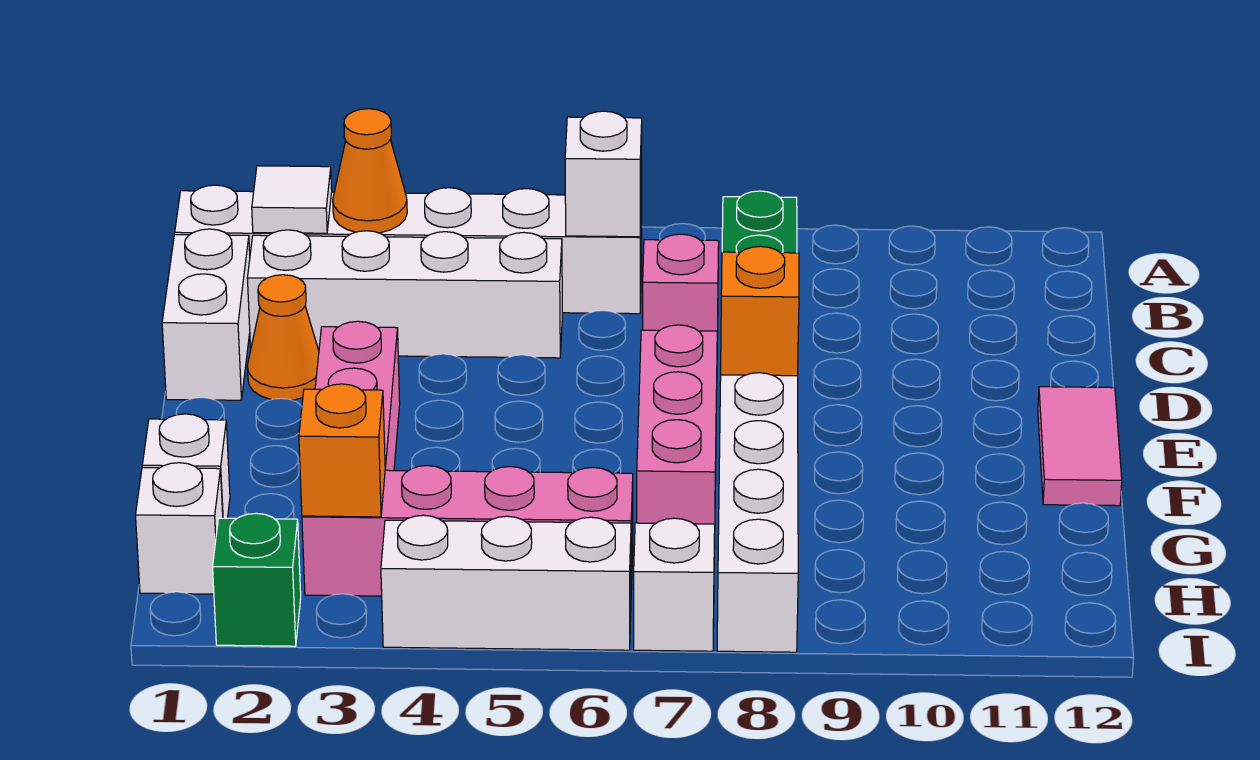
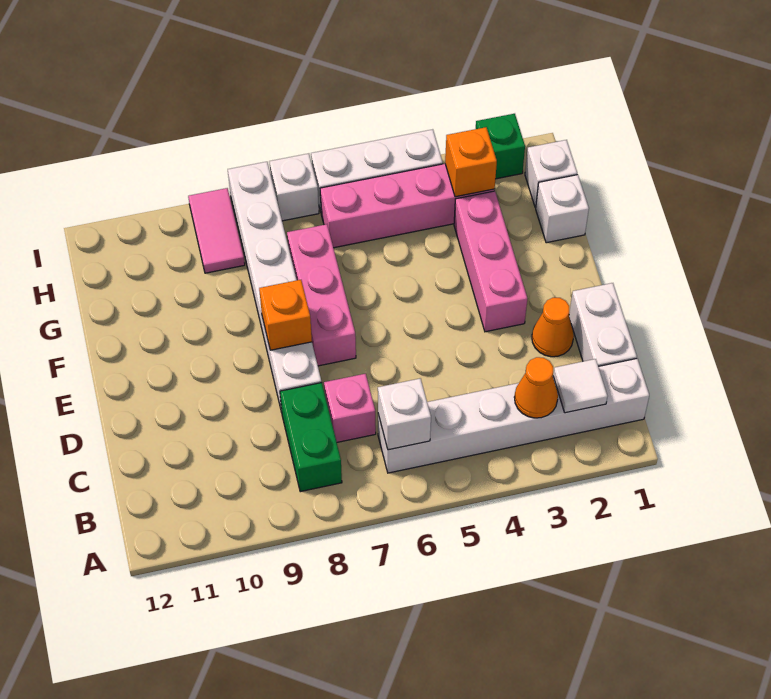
white brick C2:C5 level 1 -> none
pink tile E12:F12 level 1 -> pink tile H9:I9 level 1

